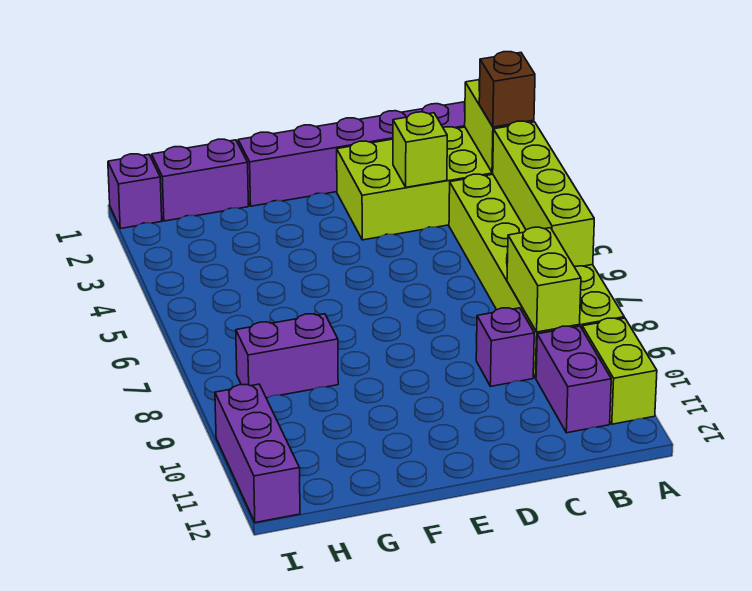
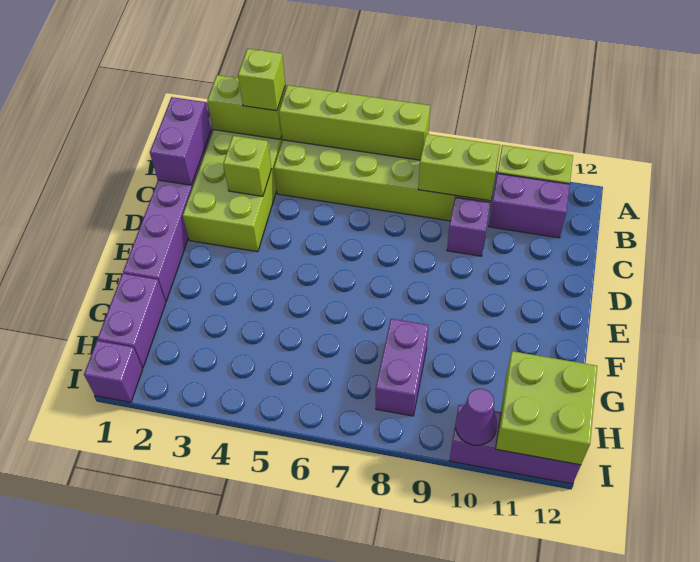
brown brick A3 level 3 -> lime brick A3 level 3
none -> purple brick B1:C1 level 2
none -> lime brick H11:I12 level 2
none -> purple cone I10 level 2

